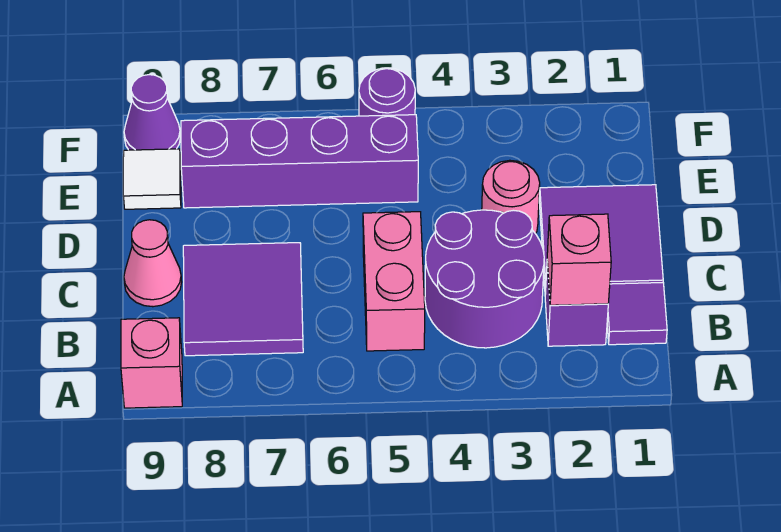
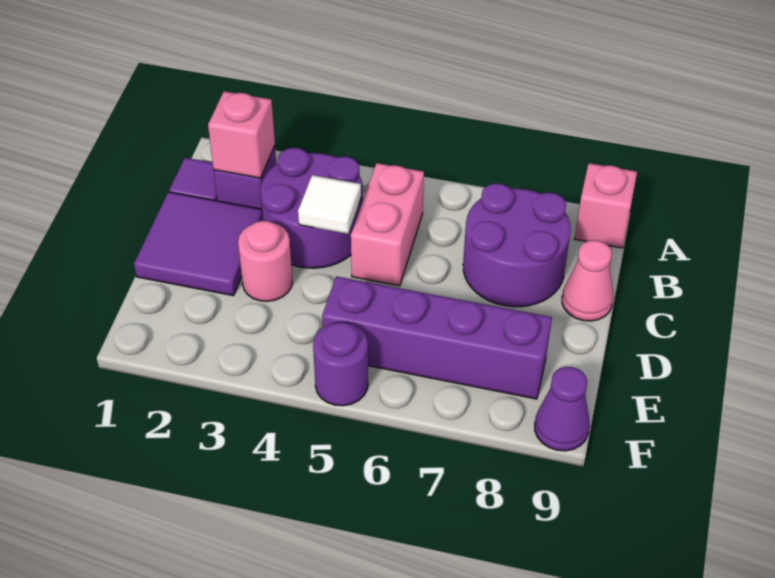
purple tile B7:C8 level 1 -> purple round brick B7:C8 level 1
white tile E9 level 1 -> white tile C4 level 2

